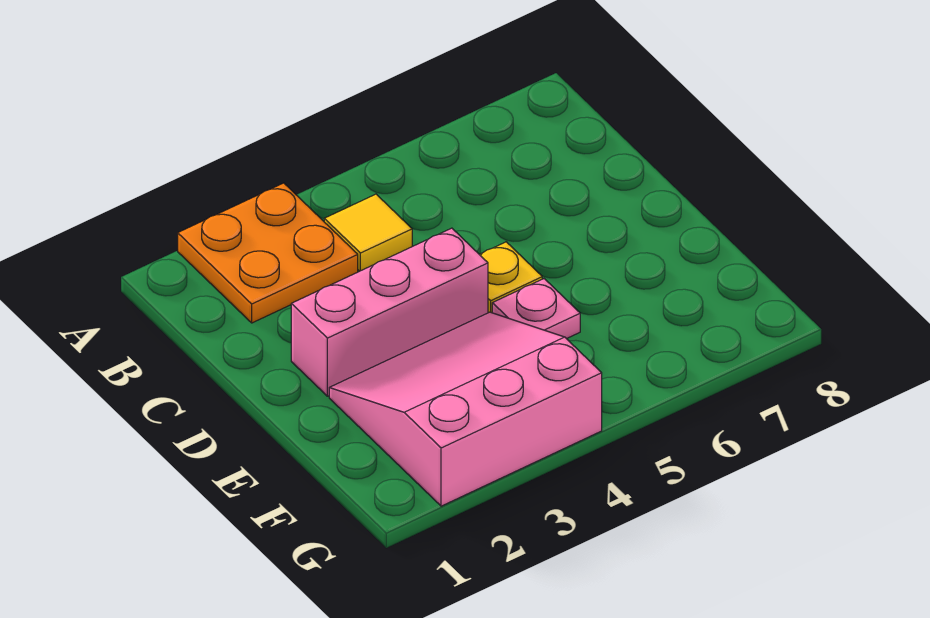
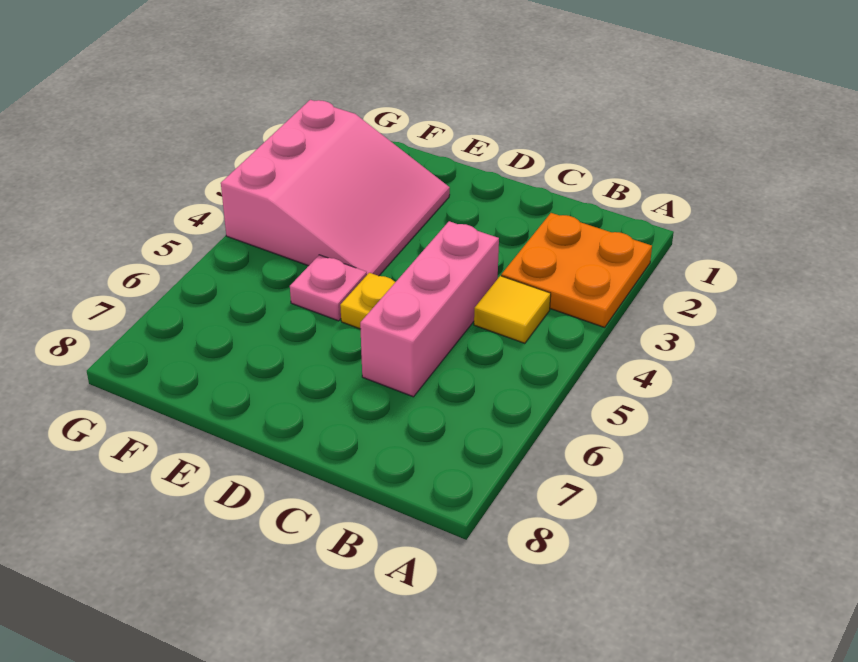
pink brick D2:D4 level 1 -> pink brick C4:C6 level 1

